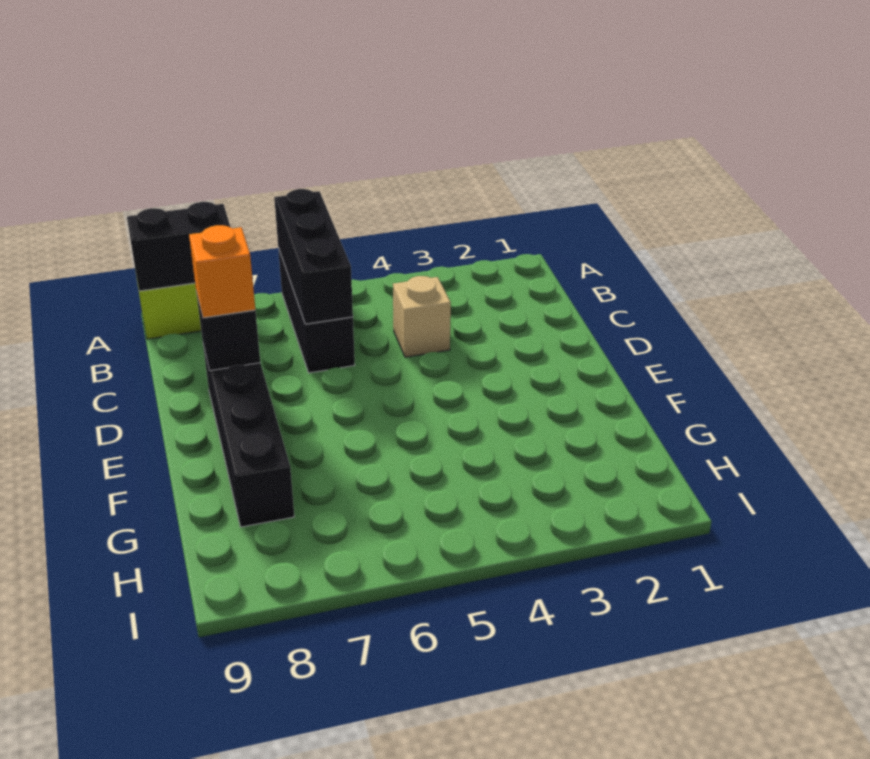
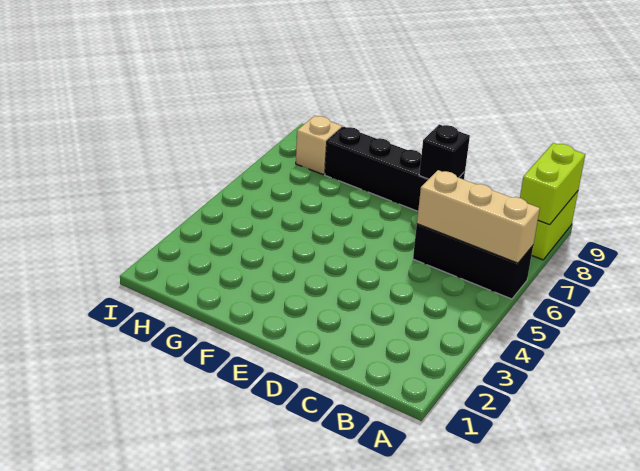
black brick A6:C6 level 2 -> tan brick A6:C6 level 2
black brick A8:A9 level 2 -> lime brick A8:A9 level 2
tan brick C4 level 1 -> tan brick H8 level 1
orange brick D8 level 3 -> none

